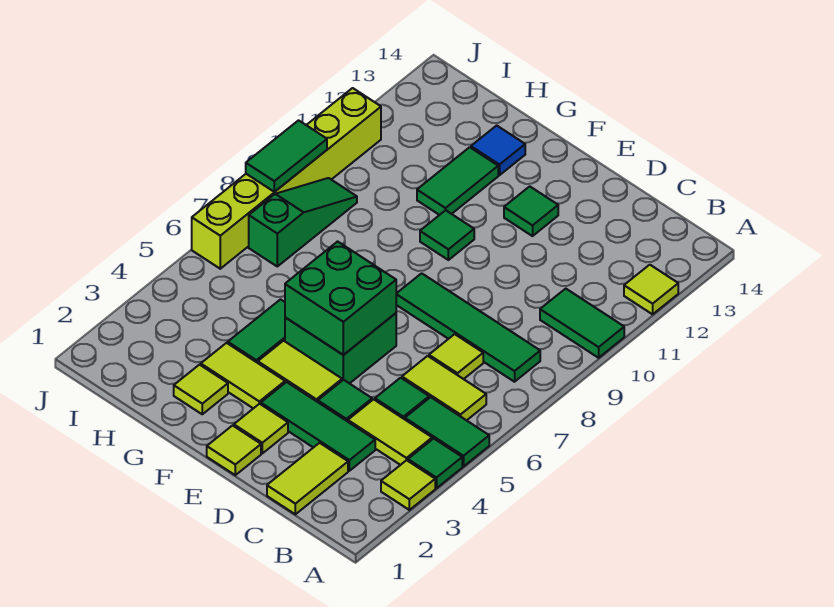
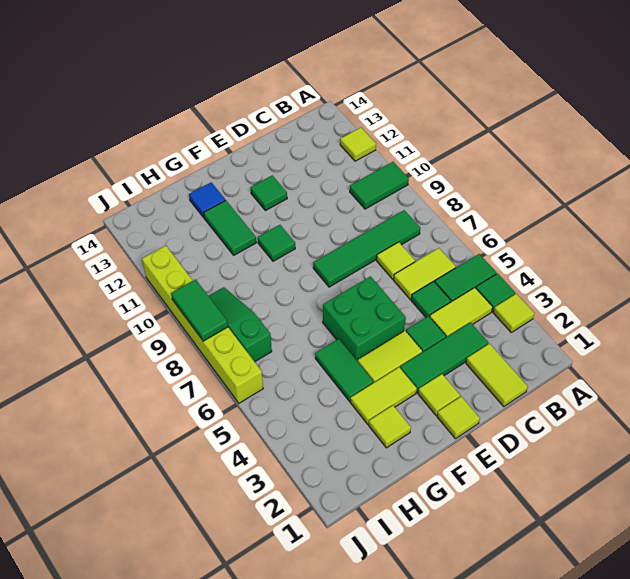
green brick E5:F6 level 2 -> none

